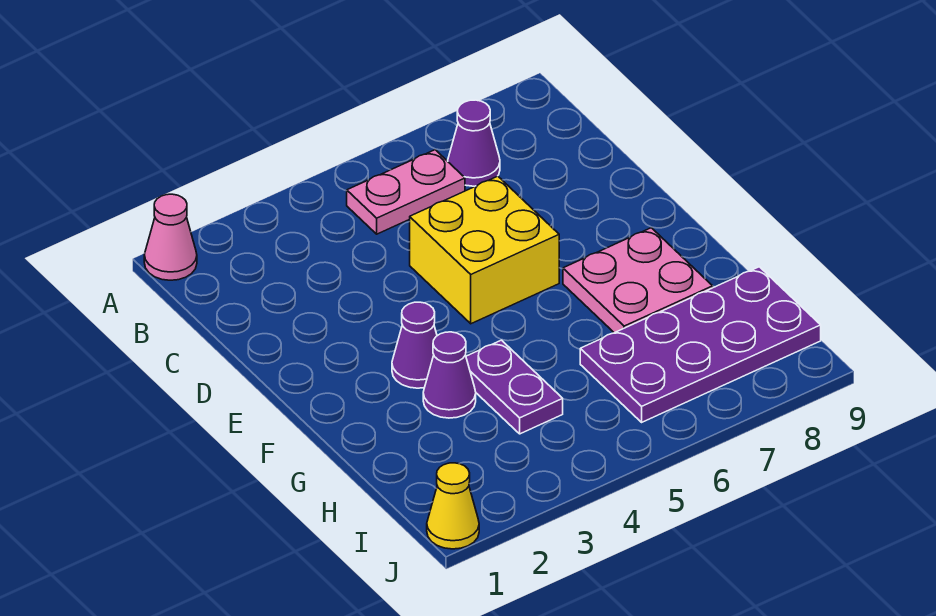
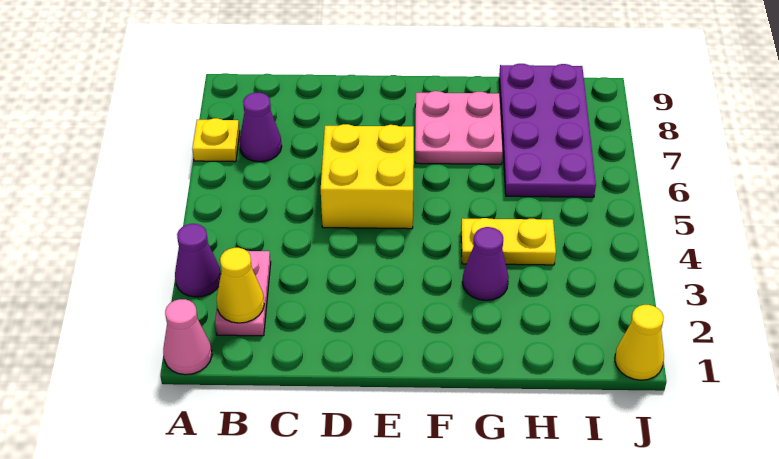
none -> yellow plate A7 level 1
none -> yellow cone B2 level 2
pink plate B5:B6 level 1 -> pink plate B2:B3 level 1
purple cone F3 level 1 -> purple cone A3 level 1
purple plate G4:H4 level 1 -> yellow plate G4:H4 level 1

